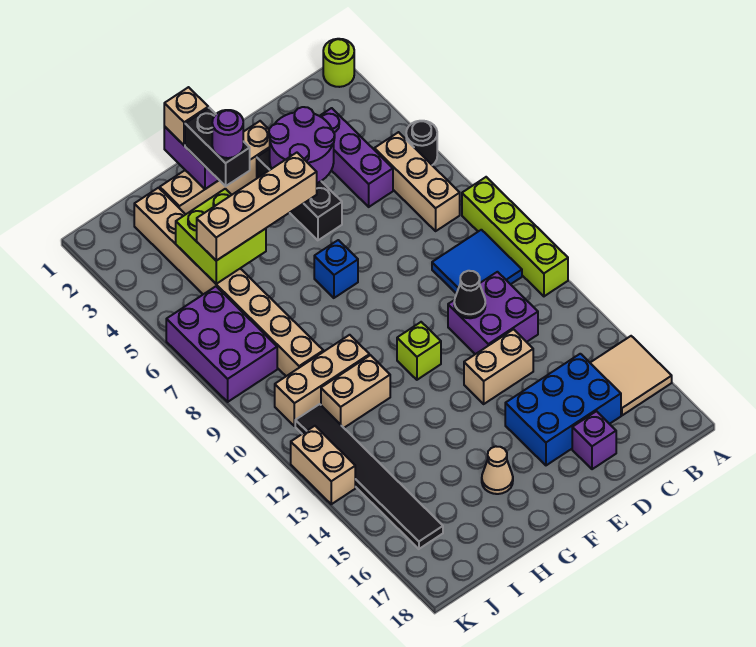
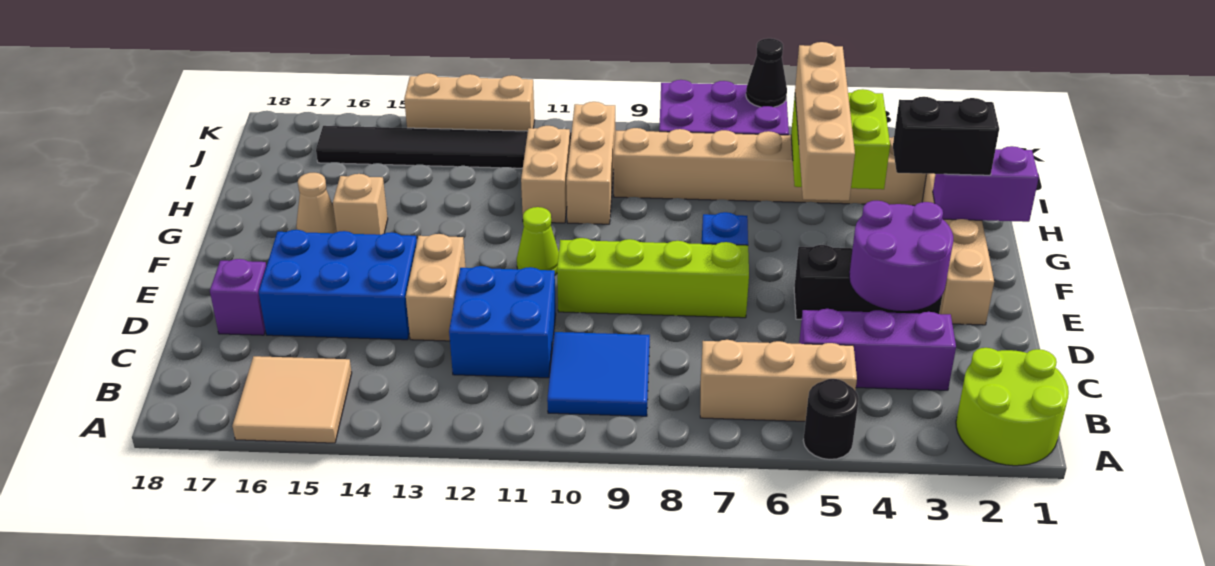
lime round brick A1 level 1 -> lime round brick A1:B2 level 1
lime brick A8:A11 level 1 -> lime brick E7:E10 level 1
purple brick C11:D12 level 1 -> blue brick C11:D12 level 1
blue brick C15:E16 level 1 -> blue brick D14:E16 level 1
black cone D11 level 2 -> black cone K6 level 2
lime brick F11 level 1 -> lime cone F11 level 1
tan brick G1 level 3 -> tan brick G15 level 1
purple round brick G3 level 4 -> none
tan brick K12:K13 level 1 -> tan brick K12:K14 level 1

